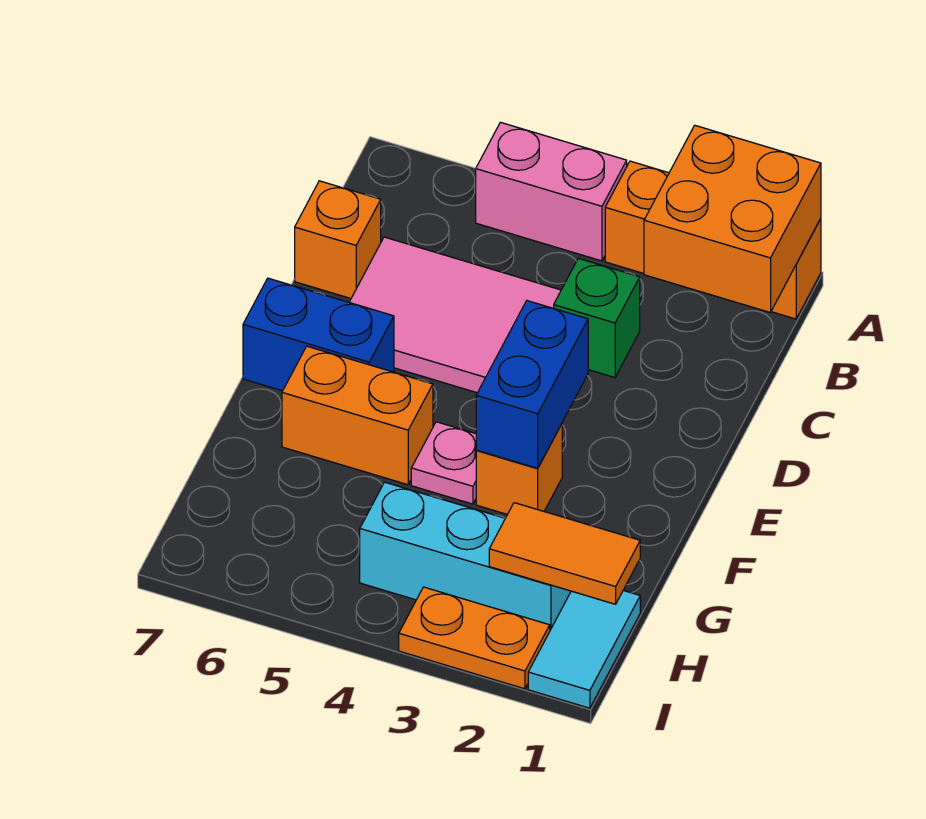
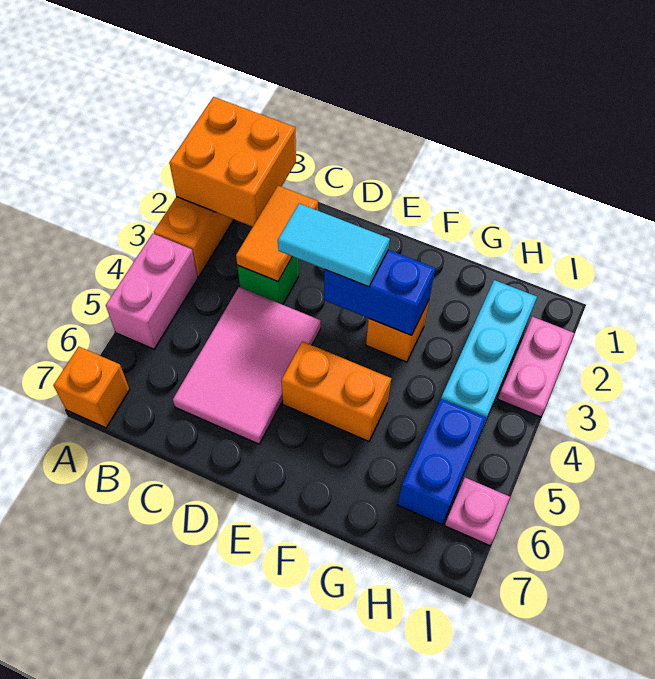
orange brick C7 level 1 -> orange brick A7 level 1
blue brick E6:E7 level 1 -> blue brick H5:H6 level 1
pink plate F4 level 1 -> pink plate I6 level 1
orange brick F5:F6 level 1 -> orange brick E5:F5 level 1
cyan tile H1:I1 level 1 -> cyan tile D3:E3 level 3
orange tile H1:H2 level 2 -> orange tile C2:C3 level 2
orange plate I2:I3 level 1 -> pink plate I2:I3 level 1

